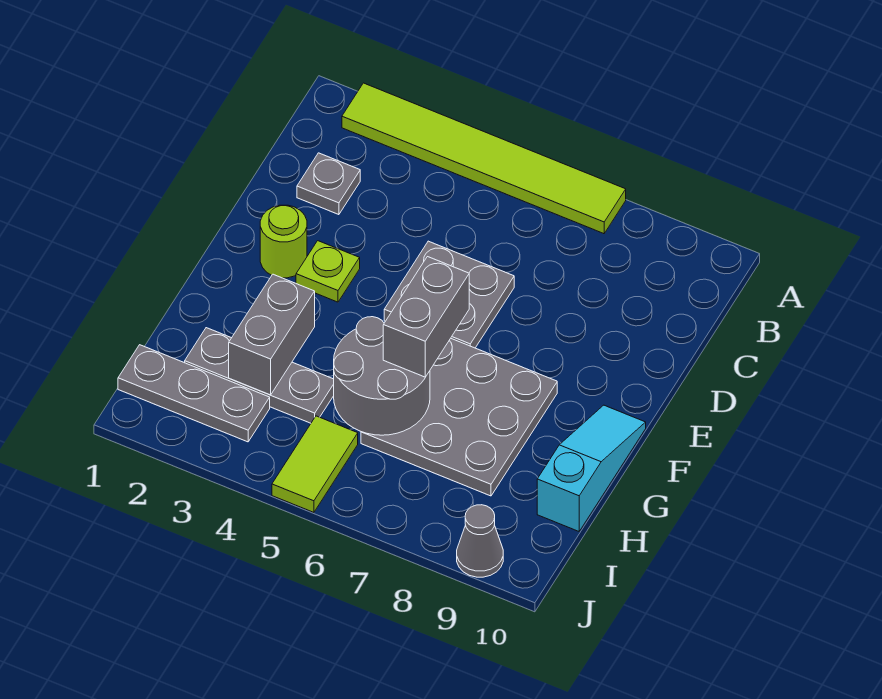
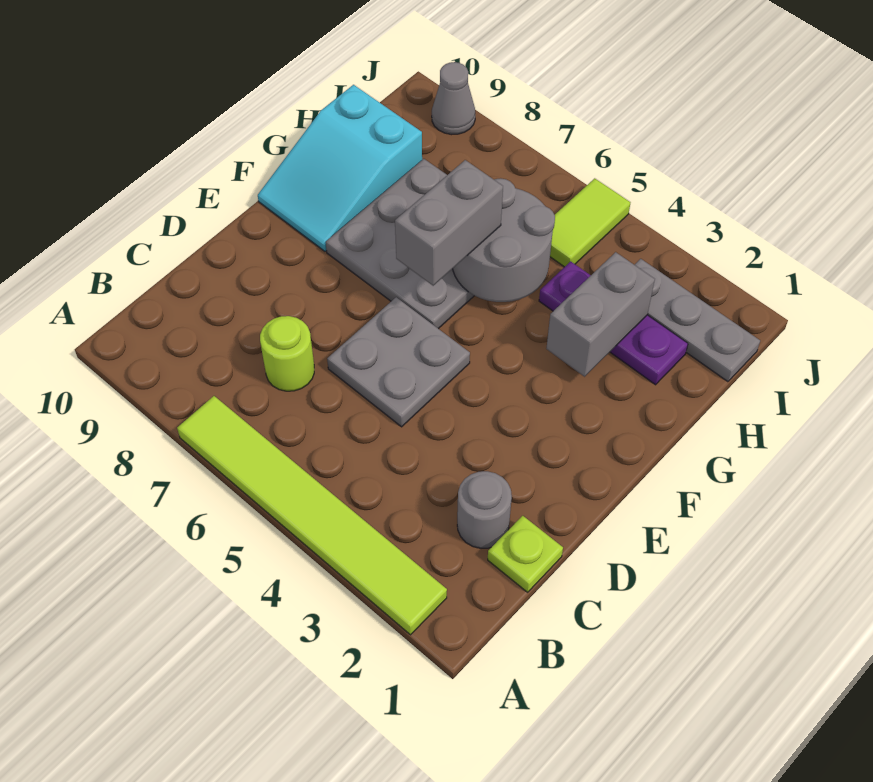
grey plate C2 level 1 -> grey round brick C2 level 1
lime round brick E2 level 1 -> lime round brick C7 level 1
lime plate E3 level 1 -> lime plate C1 level 1
cyan slope F10:H10 level 1 top H -> cyan slope F9:H10 level 1 top H
grey plate H2:H4 level 1 -> purple plate H2:H4 level 1

